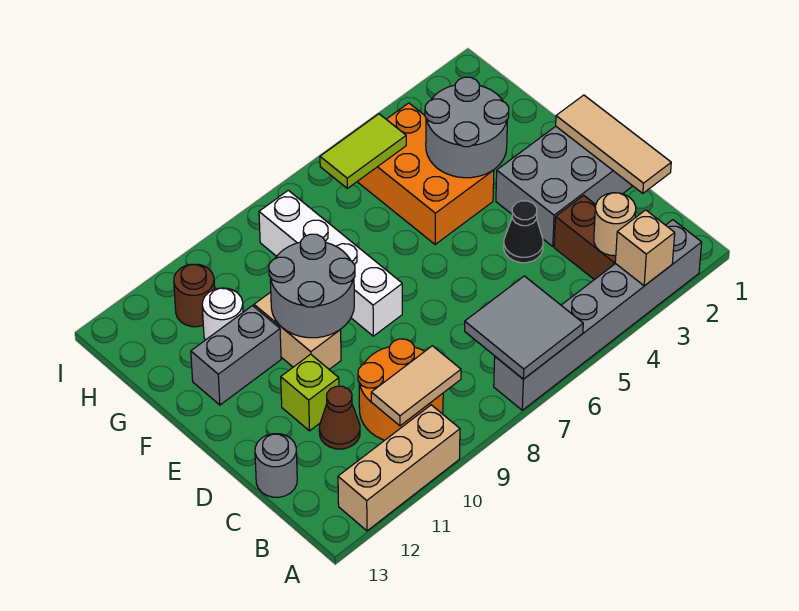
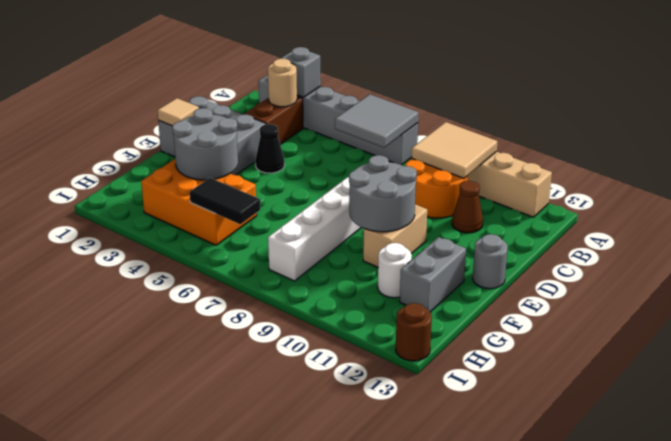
tan brick A3 level 2 -> grey brick A3 level 2
tan tile B9:B10 level 2 -> tan tile A9:B10 level 2
tan tile C1:E1 level 2 -> tan tile E1 level 2
grey round brick C13 level 1 -> grey round brick E13 level 1
lime brick D11 level 1 -> none
orange brick F4:H5 level 1 -> orange brick G3:H5 level 1
grey brick F11:F12 level 1 -> grey brick F12:G12 level 1
lime tile H5:H6 level 2 -> black tile H5:H6 level 2
brown round brick H11 level 1 -> brown round brick I13 level 1

